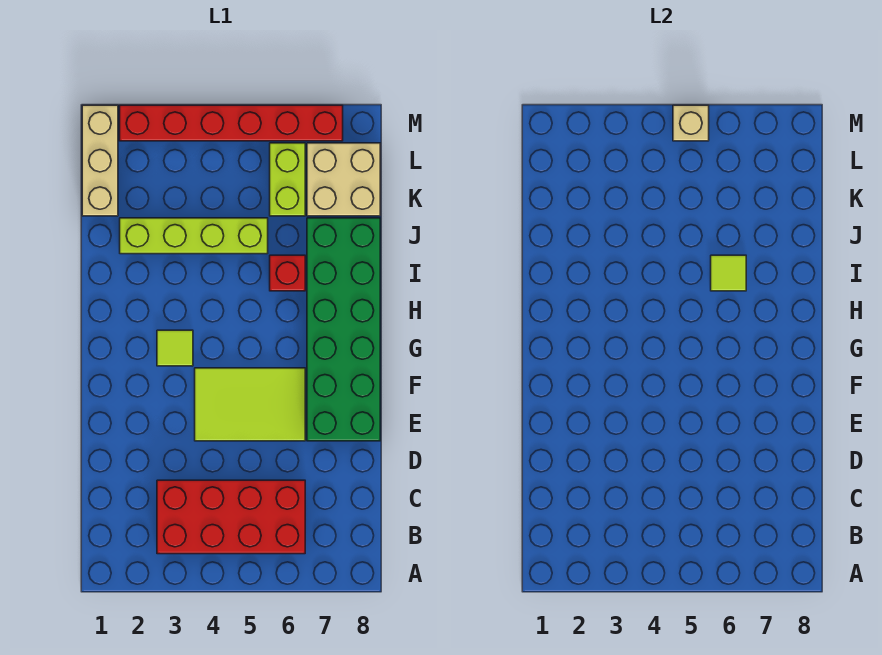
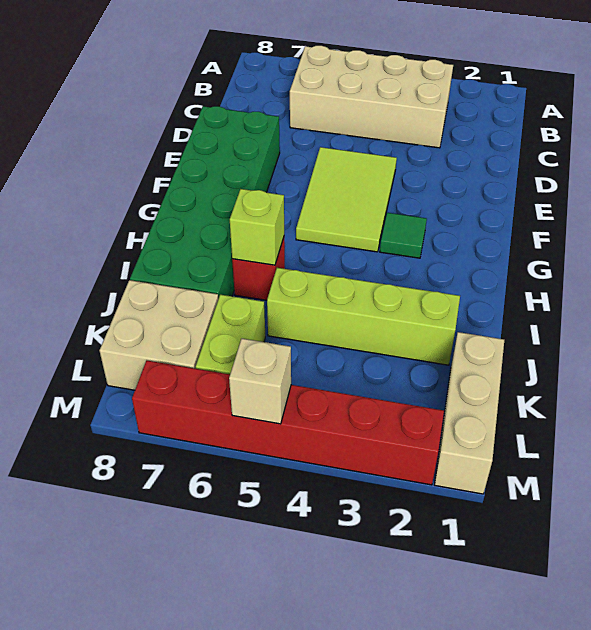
red brick B3:C6 level 1 -> tan brick B3:C6 level 1
lime tile E4:F6 level 1 -> lime tile E4:G5 level 1
lime tile G3 level 1 -> green tile G3 level 1
lime tile I6 level 2 -> lime brick I6 level 2

